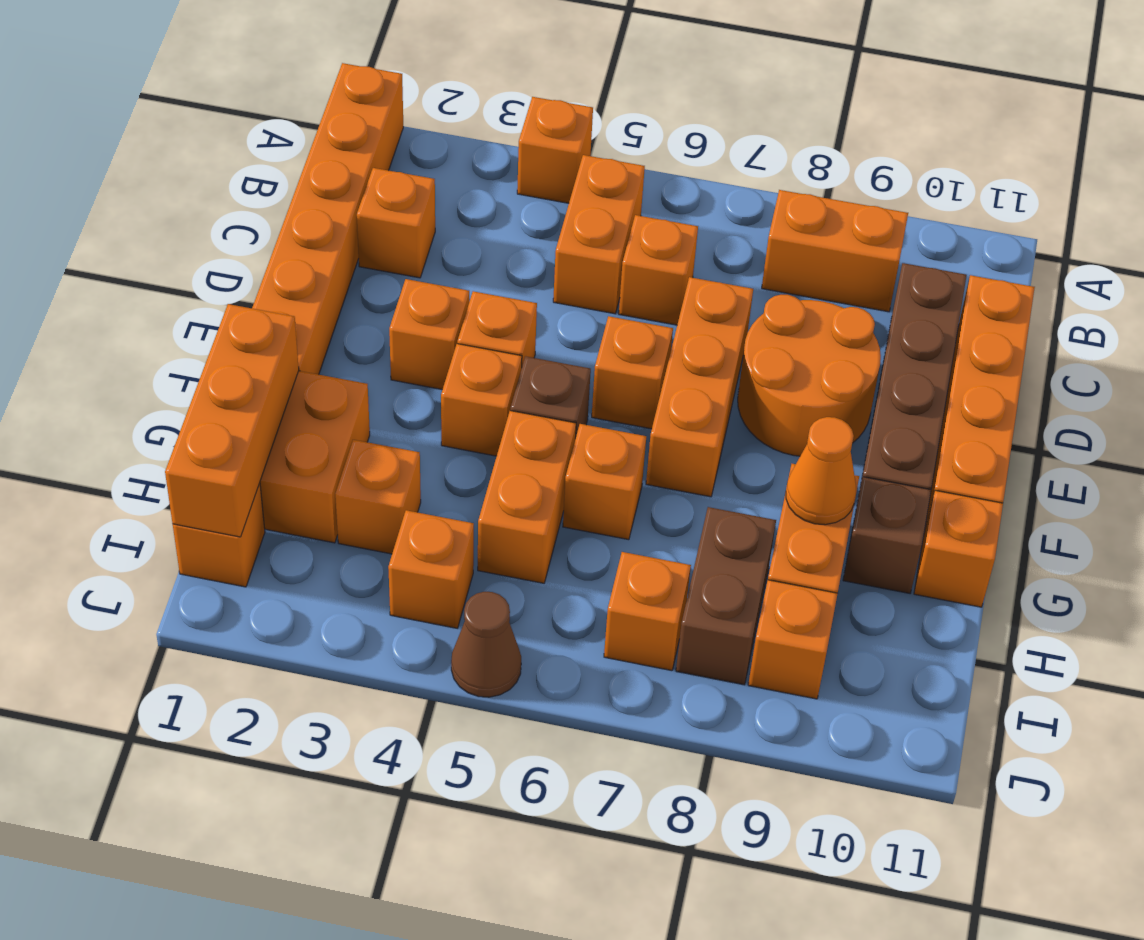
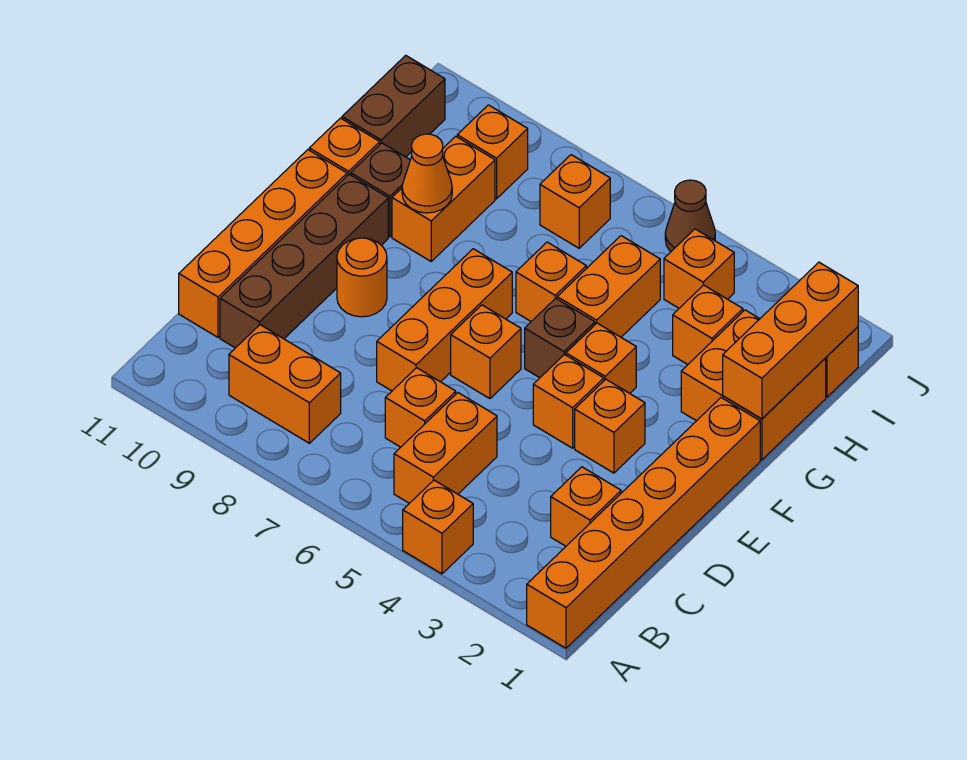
orange round brick D8:E9 level 1 -> orange round brick E9 level 1
brown brick H8:I8 level 1 -> brown brick H11:I11 level 1

